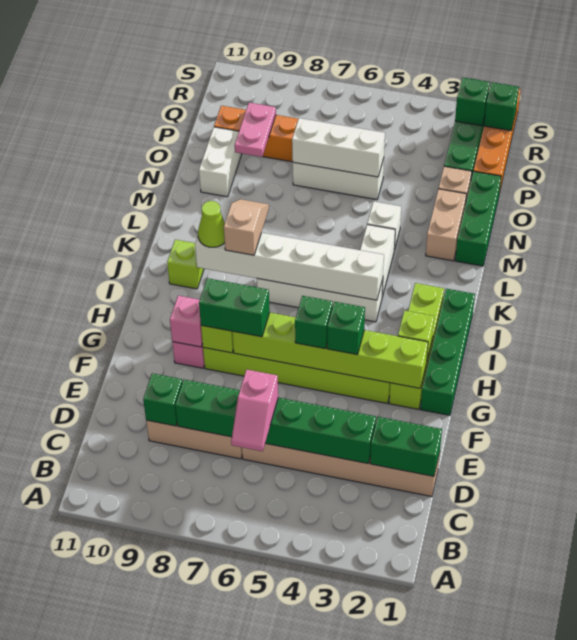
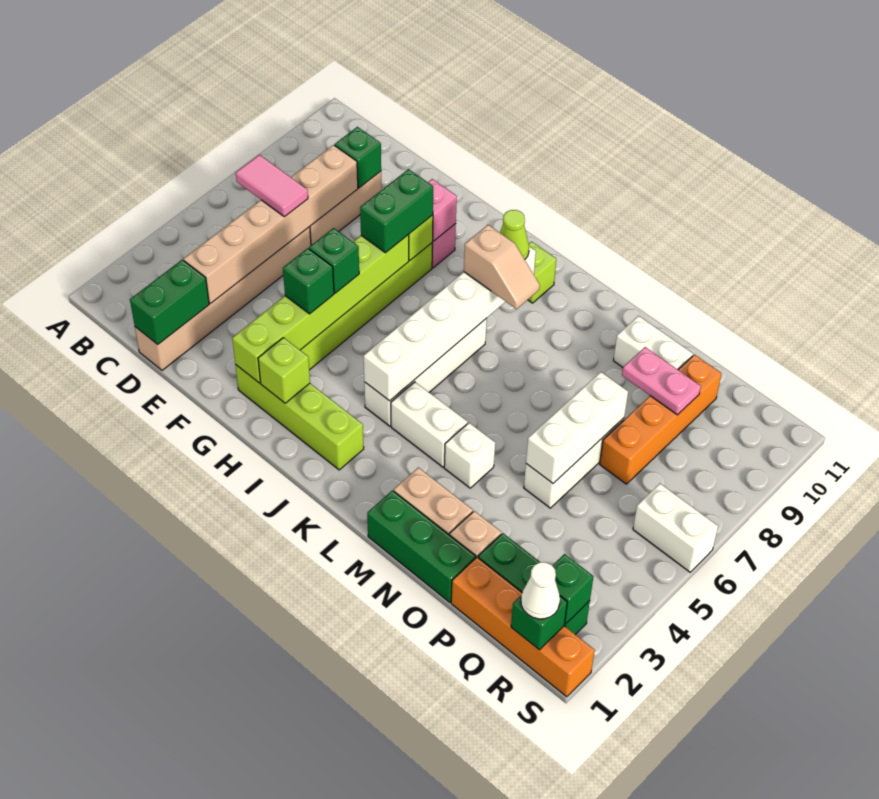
pink slope C6:D6 level 3 top D -> pink tile C6:D6 level 3
green brick D3:D8 level 2 -> tan brick D3:D8 level 2
green brick G1:J1 level 1 -> none
none -> white cone R1 level 3
none -> white brick R6:S6 level 1

